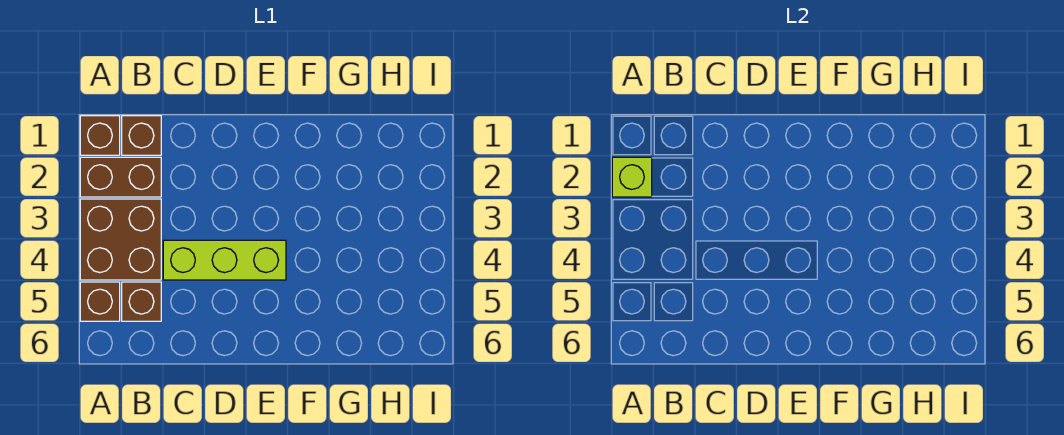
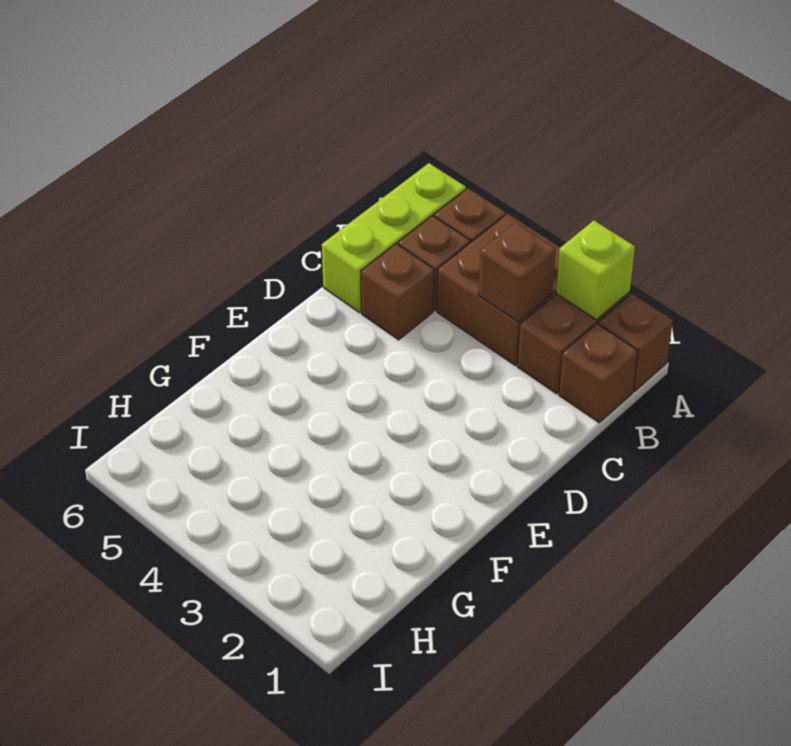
none -> brown brick B3 level 2
lime brick C4:E4 level 1 -> lime brick A6:C6 level 1
none -> brown brick C5 level 1

